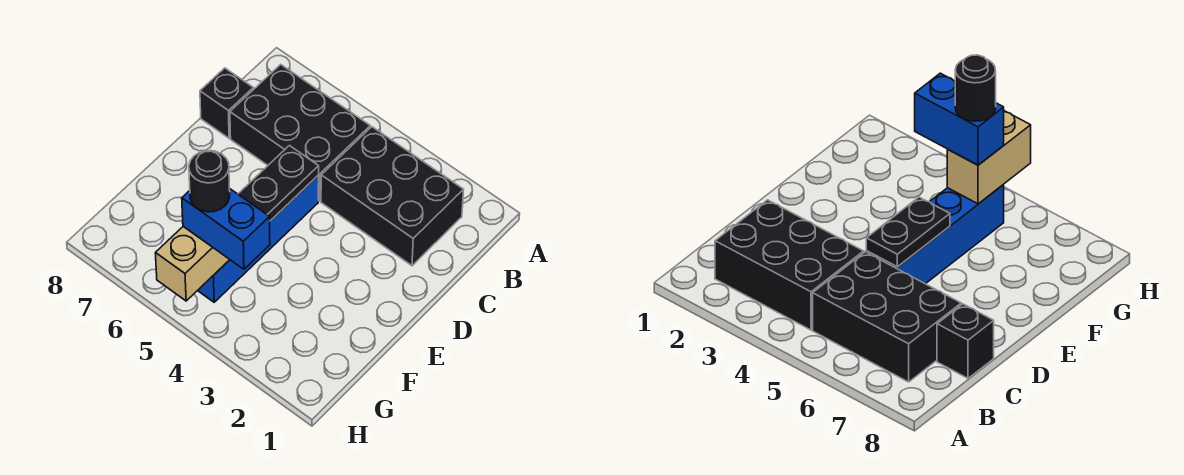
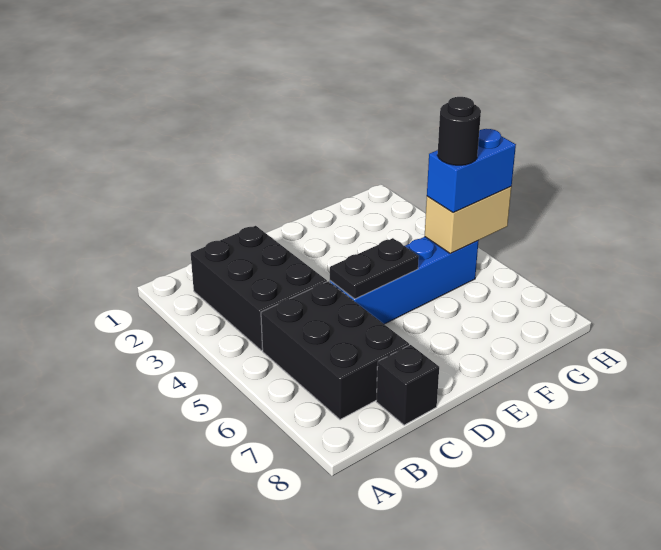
blue brick G4:G5 level 3 -> blue brick G5:H5 level 3

